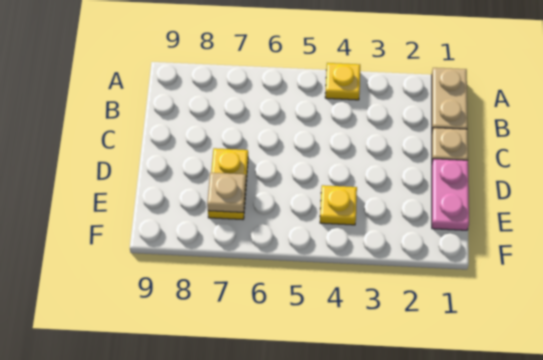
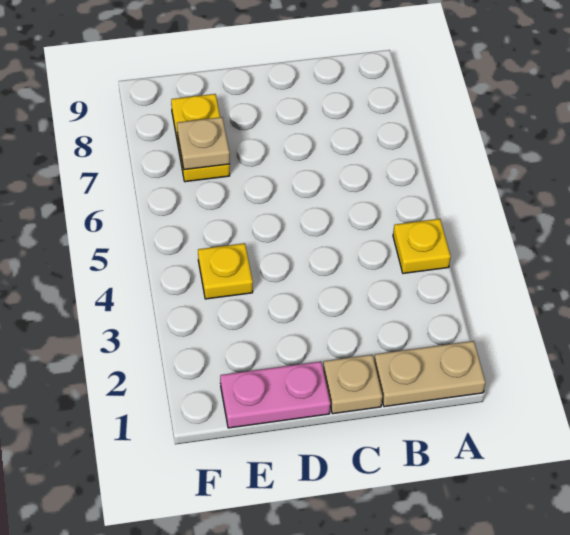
yellow plate D7:E7 level 1 -> yellow plate E7:E8 level 1

